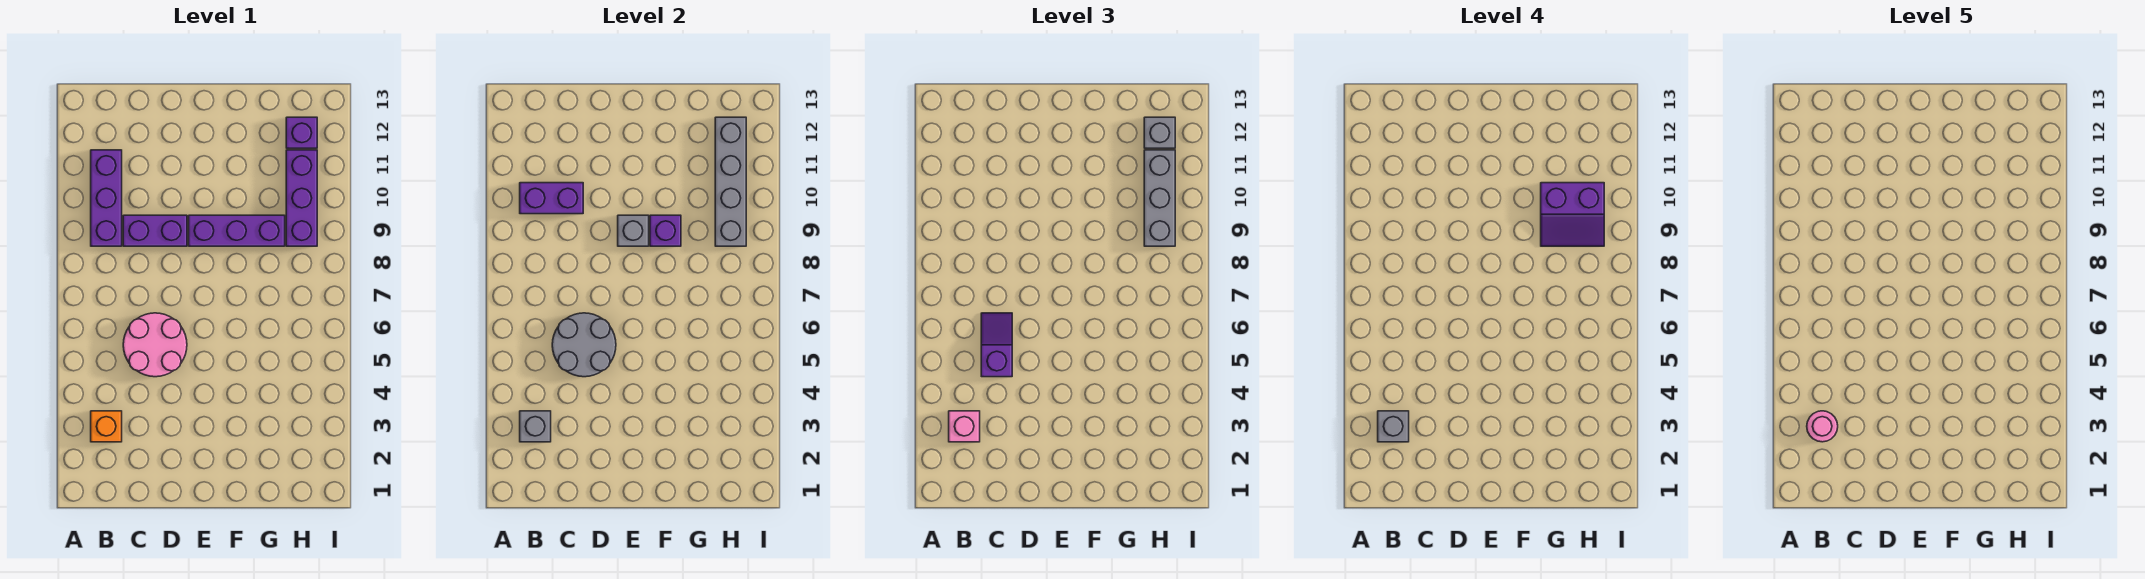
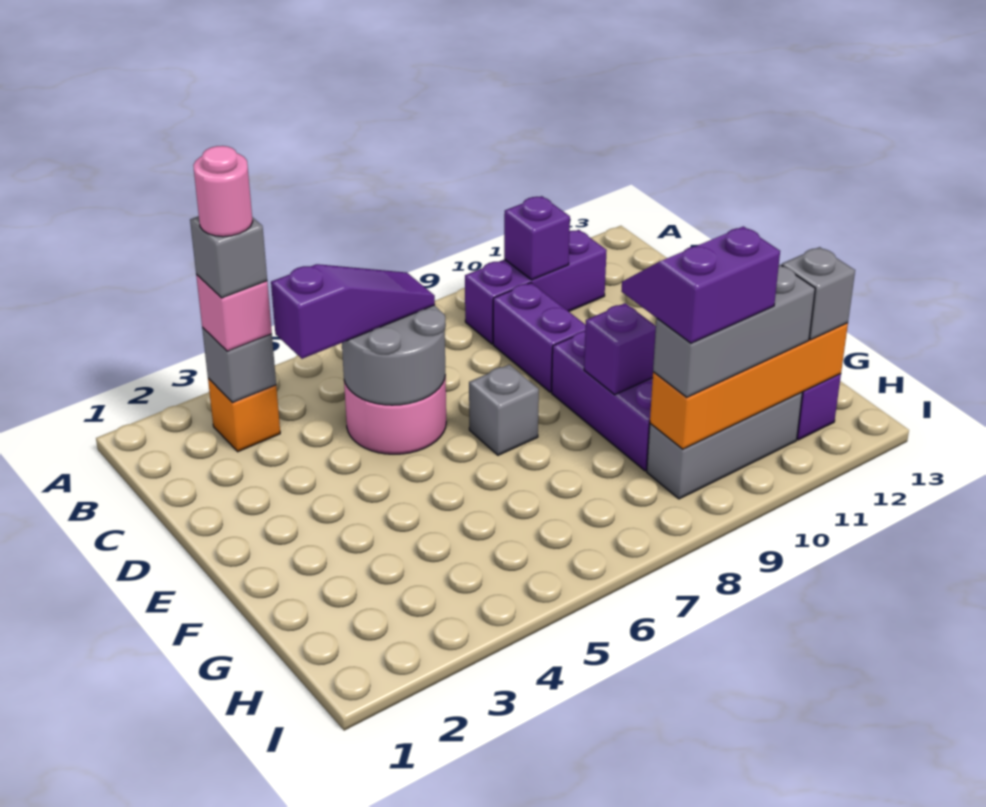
purple brick B10:C10 level 2 -> purple brick B10 level 2
purple slope C5:C6 level 3 top 5 -> purple slope C4:C6 level 3 top 4
grey brick E9 level 2 -> grey brick E7 level 1
purple slope G9:H10 level 4 top 10 -> purple slope G9:H10 level 4 top H
purple brick H9:H11 level 1 -> grey brick H9:H11 level 1
grey brick H9:H12 level 2 -> orange brick H9:H12 level 2

